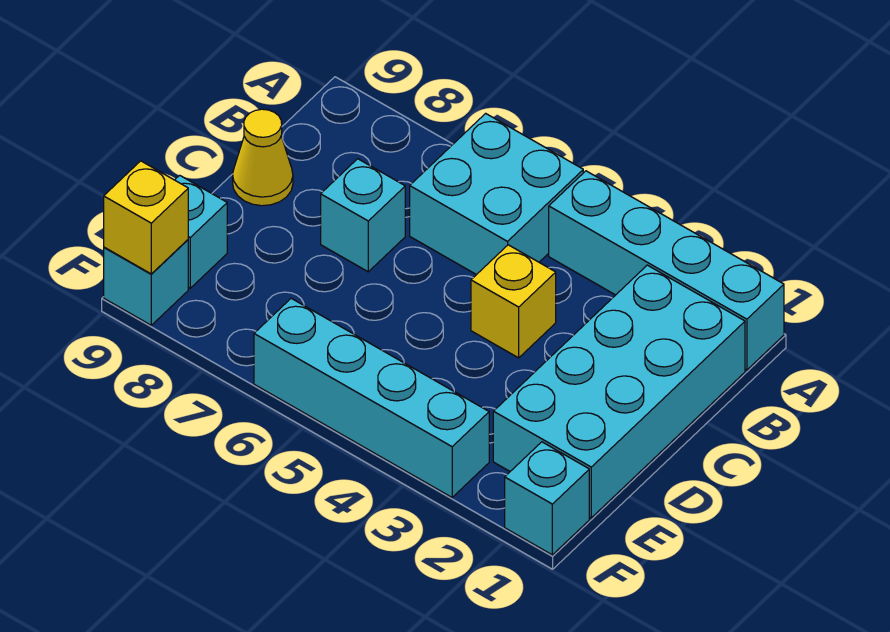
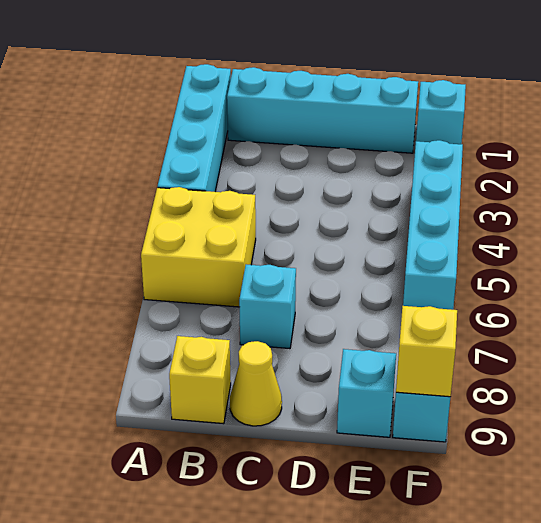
cyan brick A5:B6 level 1 -> yellow brick A5:B6 level 1
cyan brick B1:E2 level 1 -> cyan brick B1:E1 level 1
yellow brick C4 level 1 -> yellow brick B9 level 1

